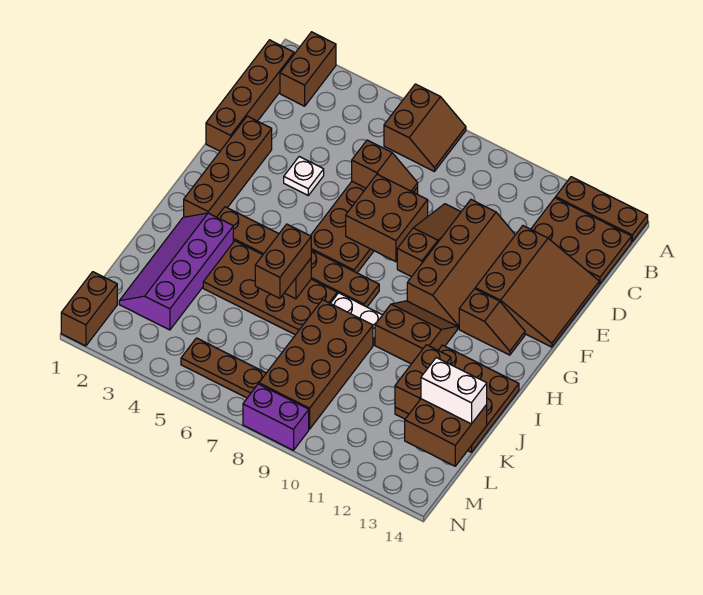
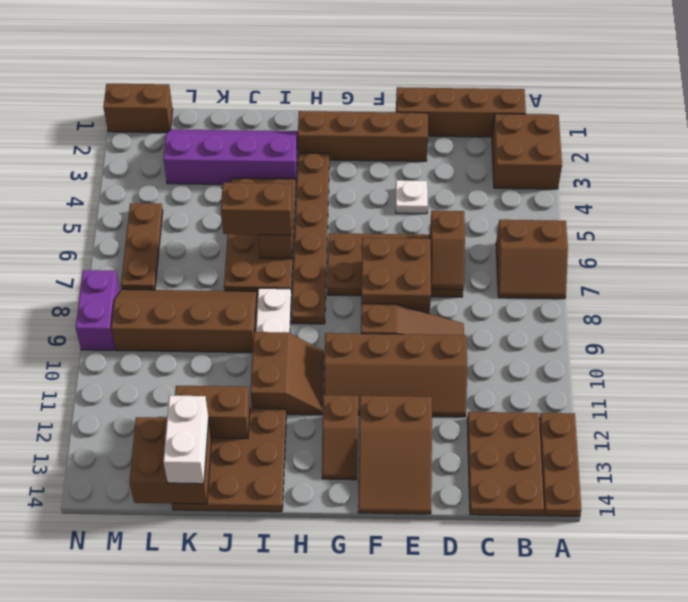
brown brick A2:B2 level 1 -> brown brick A2:B3 level 1
brown slope D12:F14 level 1 top 12 -> brown slope E12:F14 level 1 top 12
brown brick J8:M9 level 1 -> brown slope J8:M9 level 1 top 9

